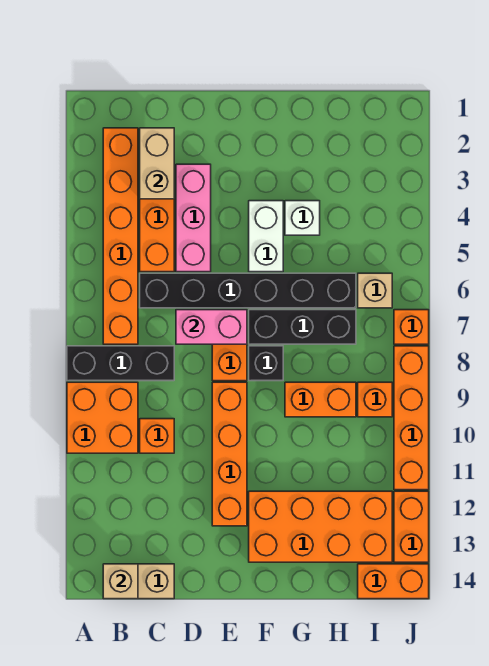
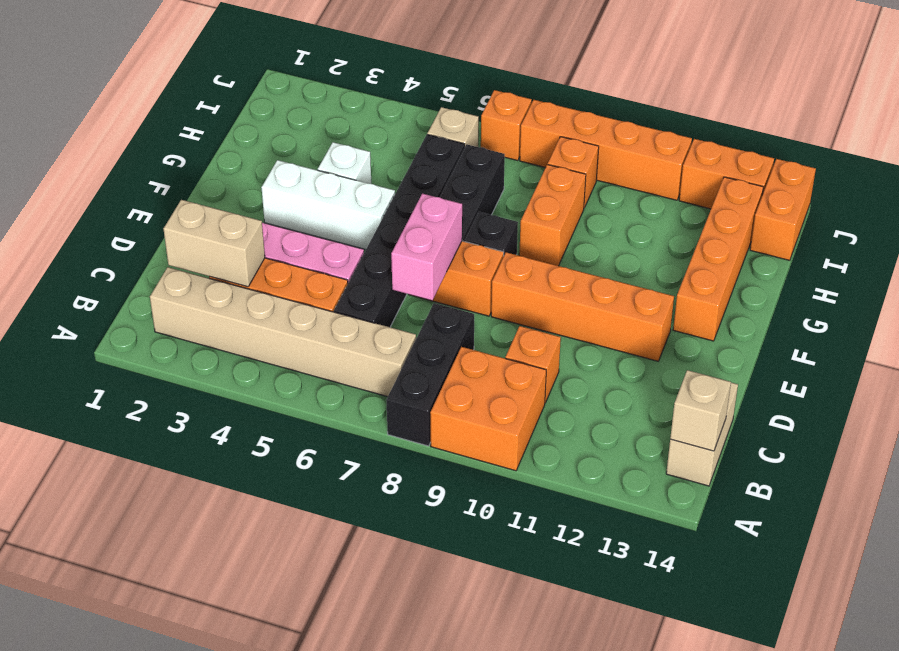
orange brick B2:B7 level 1 -> tan brick B2:B7 level 1
white brick F4:F5 level 1 -> white brick F3:F5 level 1
orange brick F12:I13 level 1 -> orange brick F13:I13 level 1

